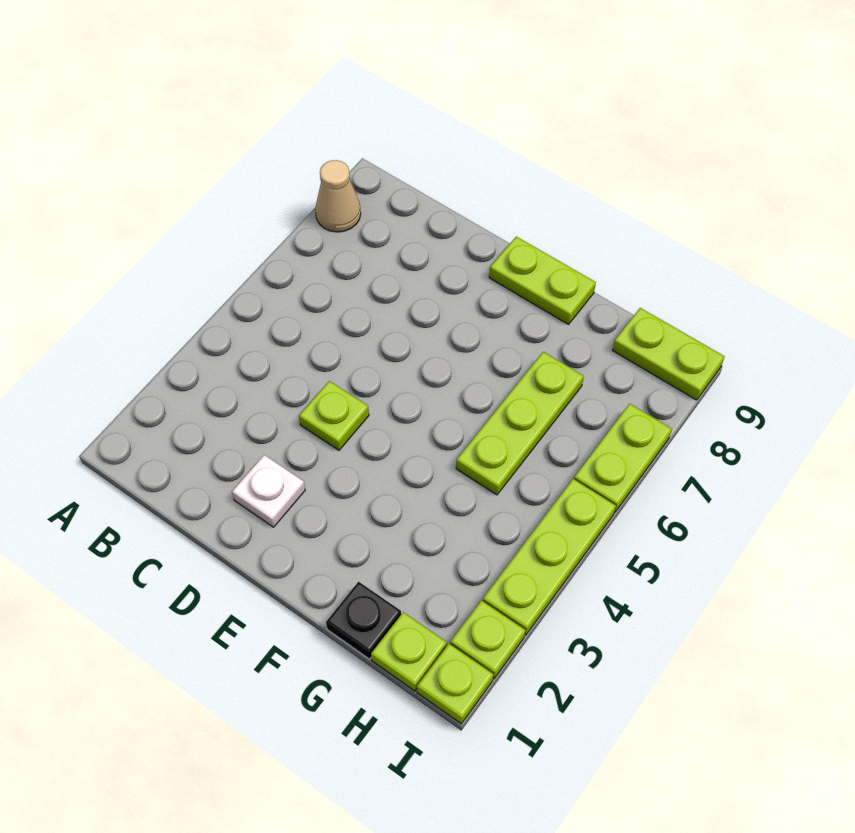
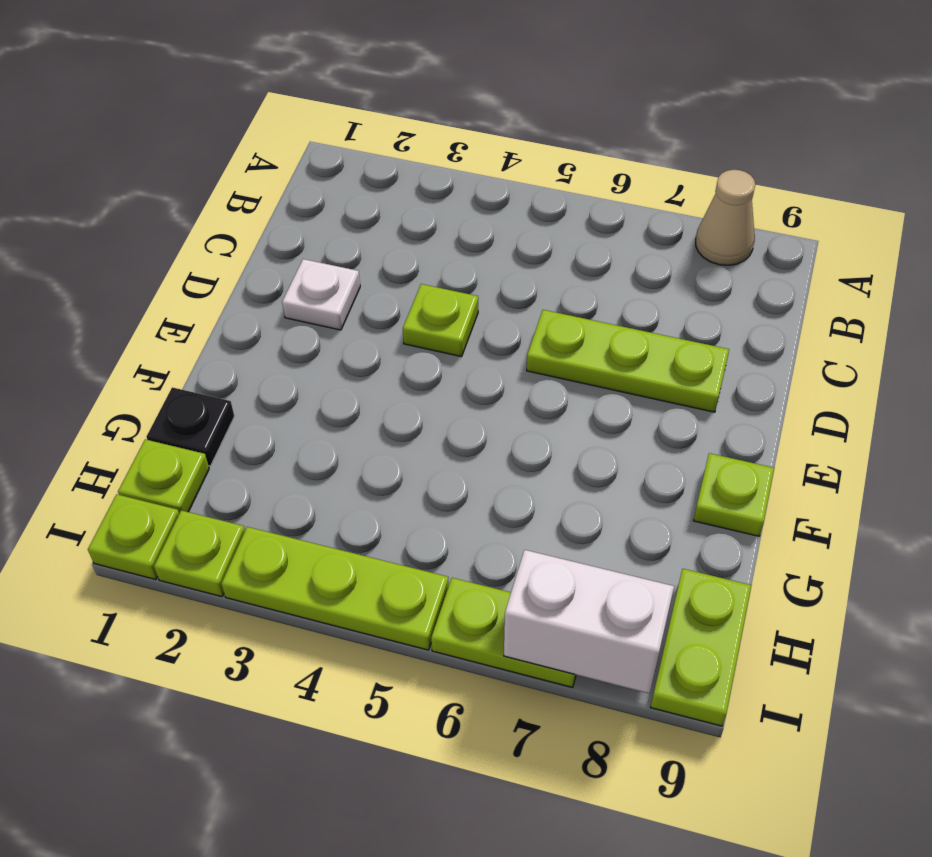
lime plate E9:F9 level 1 -> lime plate F9 level 1
lime plate G5:G7 level 1 -> lime plate D6:D8 level 1
none -> white brick I7:I8 level 2

